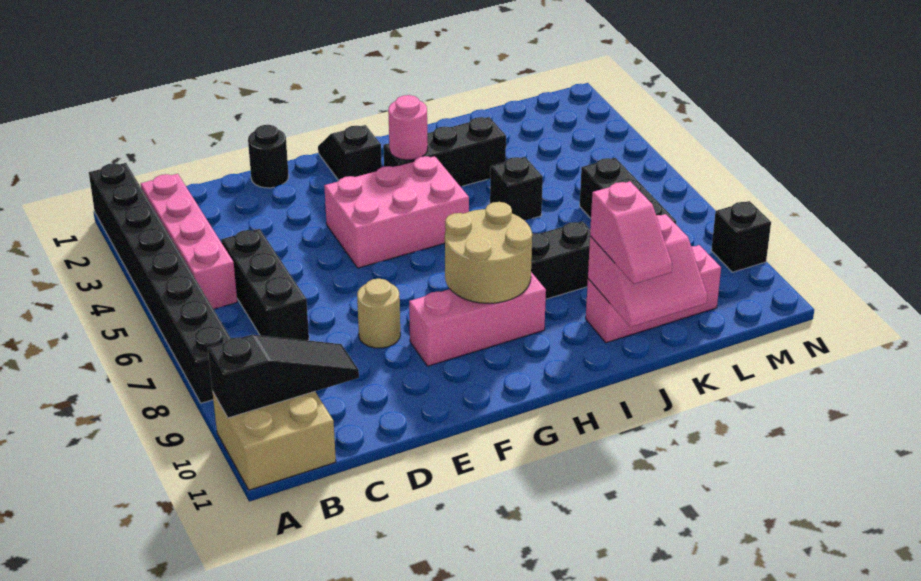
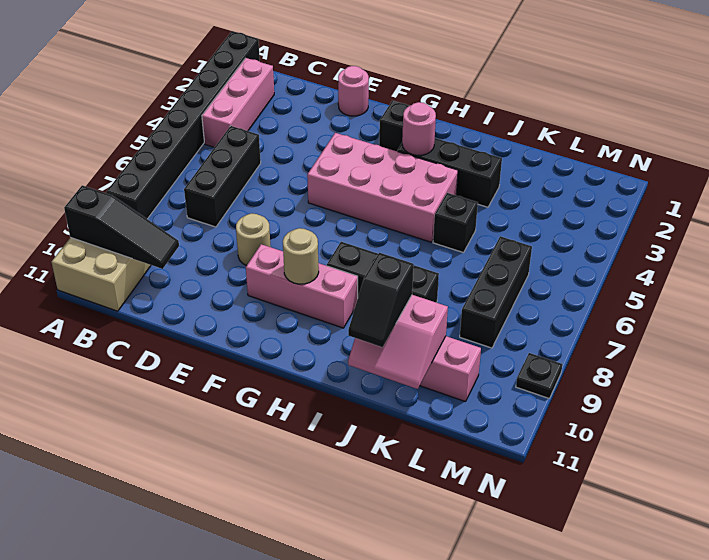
pink brick B2:B5 level 1 -> pink brick B2:B4 level 1
black round brick E1 level 1 -> pink round brick E1 level 1
pink brick F4:H5 level 1 -> pink brick F4:I5 level 1
tan round brick G8:H9 level 2 -> tan round brick G9 level 2
pink slope J10:J11 level 3 top 10 -> black slope J10:J11 level 3 top 10
black brick N9 level 1 -> black plate N9 level 1

